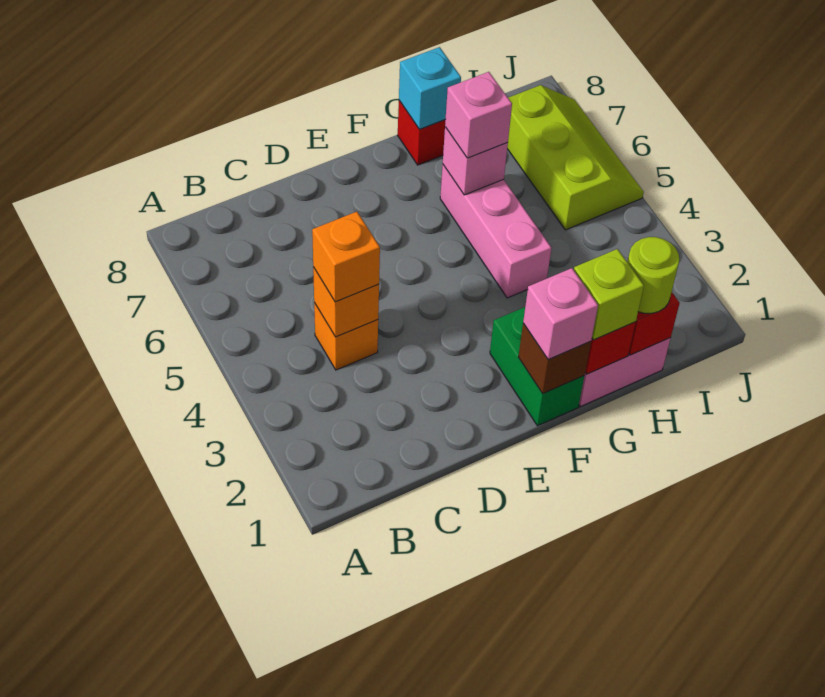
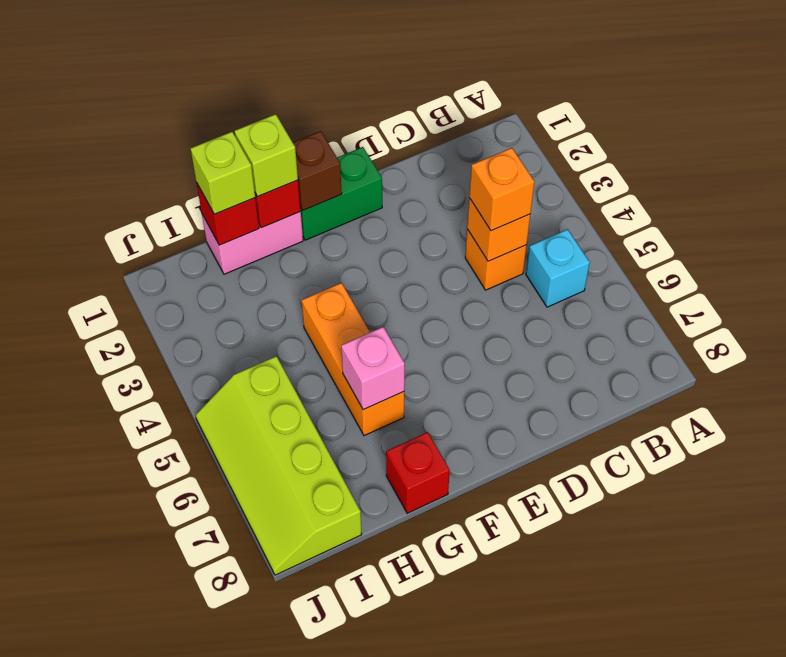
green brick F1:F2 level 1 -> green brick E1:F1 level 1
pink brick F1 level 3 -> none
pink brick G4:G6 level 1 -> orange brick G4:G6 level 1
pink brick G6 level 3 -> none
cyan brick G8 level 2 -> cyan brick B5 level 1
lime round brick H1 level 3 -> lime brick H1 level 3
lime slope I5:J7 level 1 top I -> lime slope I5:J8 level 1 top I

